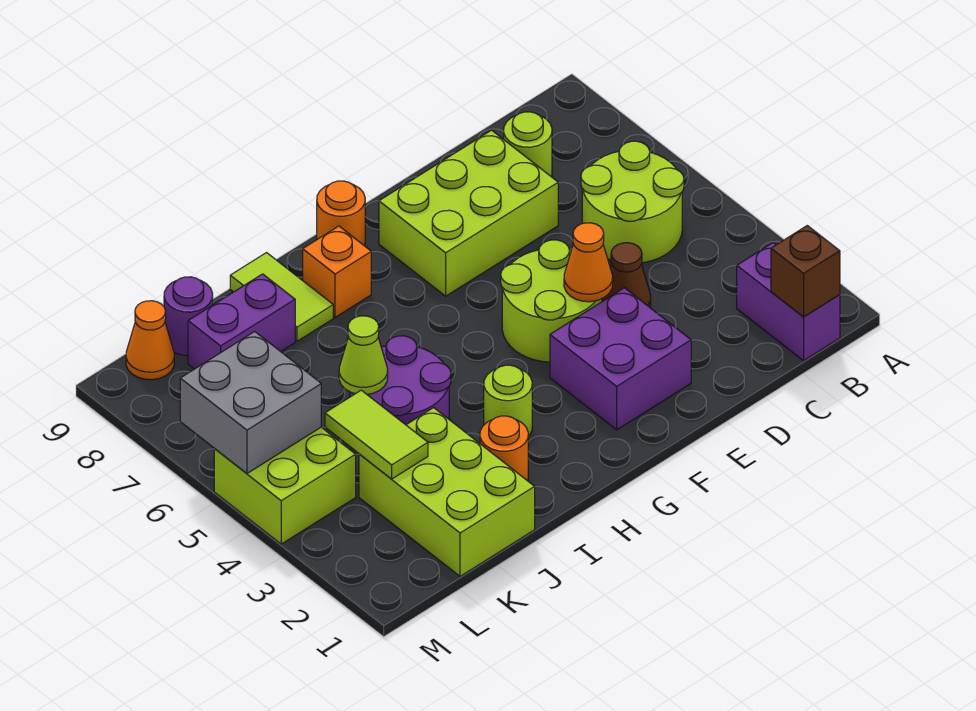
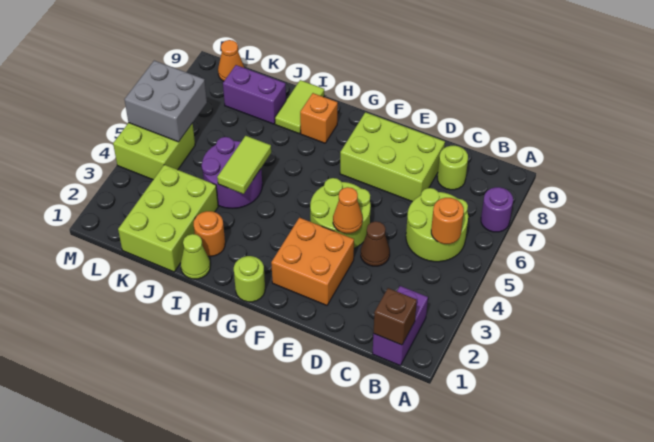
purple brick E2:F3 level 1 -> orange brick E2:F3 level 1
orange round brick G9 level 1 -> orange round brick B5 level 2
lime round brick H3 level 1 -> lime round brick G1 level 1
lime cone J5 level 2 -> lime cone I1 level 1
lime tile K3:K4 level 2 -> lime tile I4:I5 level 2
purple round brick K9 level 1 -> purple round brick A7 level 1

